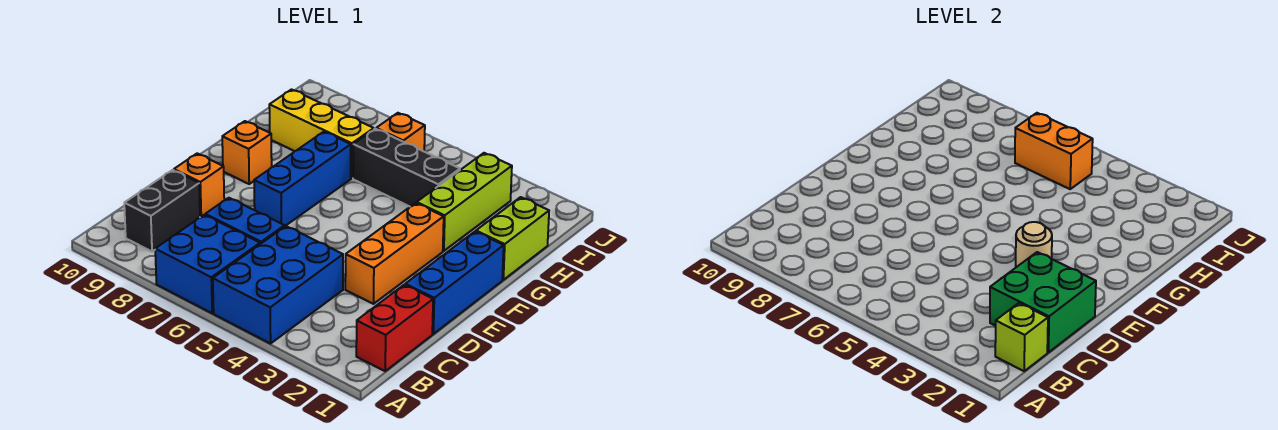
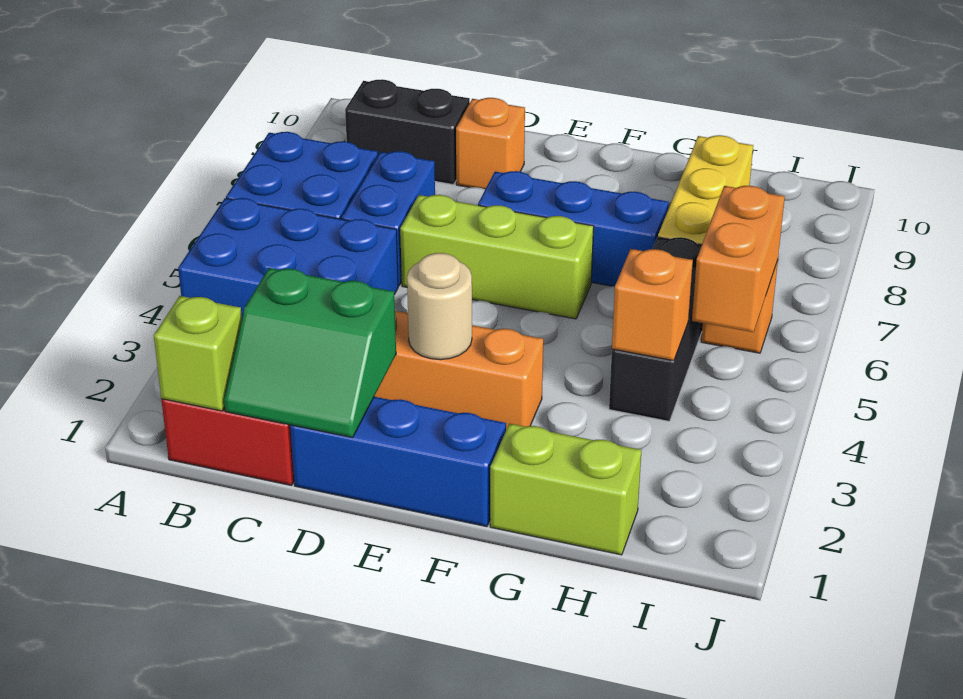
green brick C1:D2 level 2 -> green slope C1:D2 level 2 top 2
orange brick F9 level 1 -> orange brick H4 level 2
lime brick G3:I3 level 1 -> lime brick D6:F6 level 1

